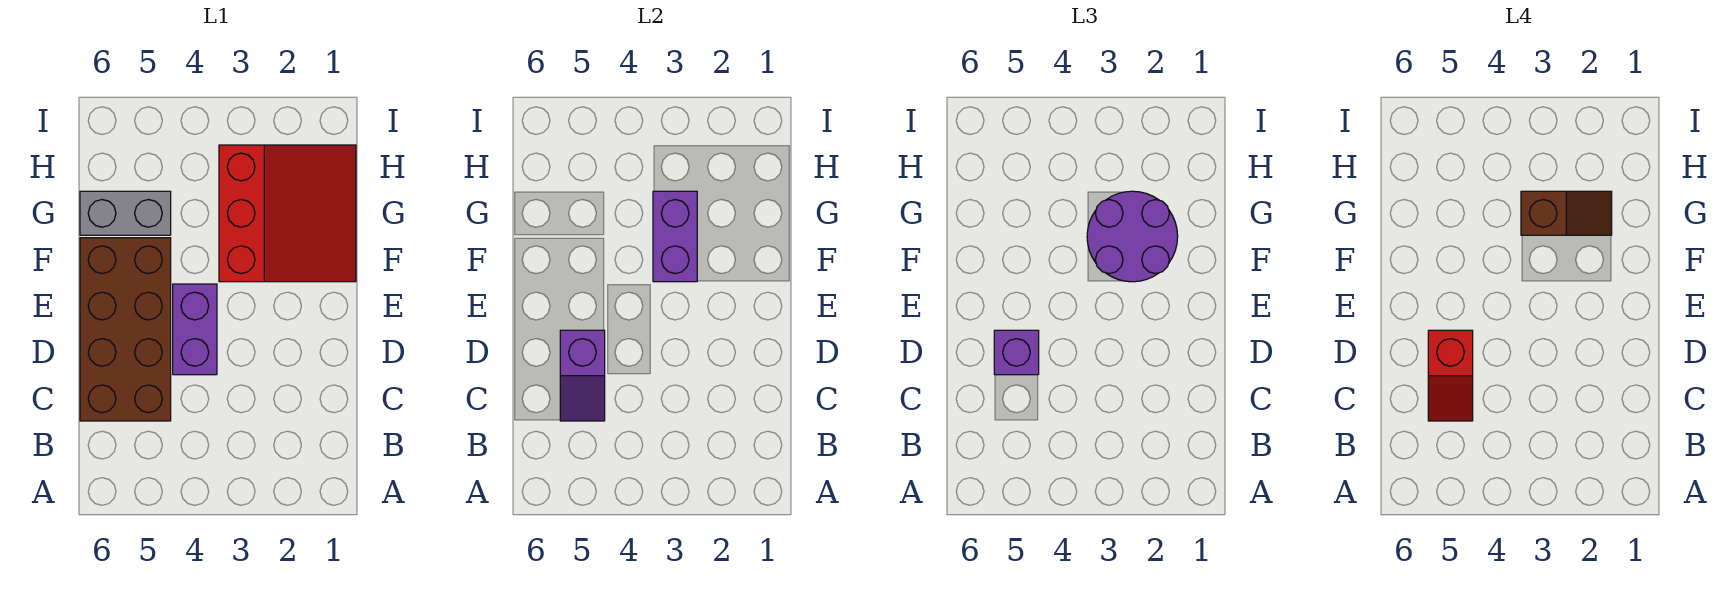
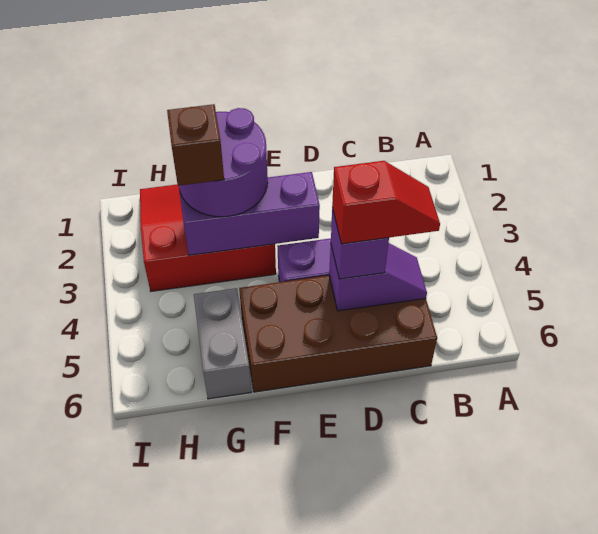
purple brick F3:G3 level 2 -> purple brick E3:G3 level 2

